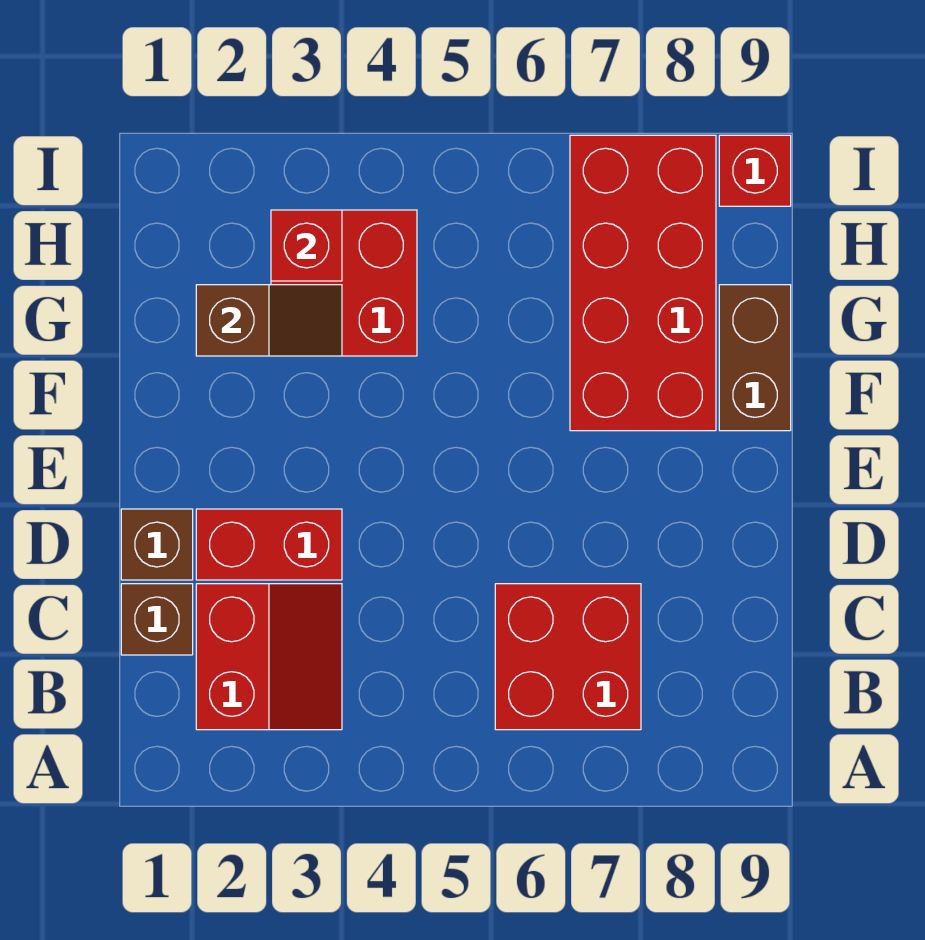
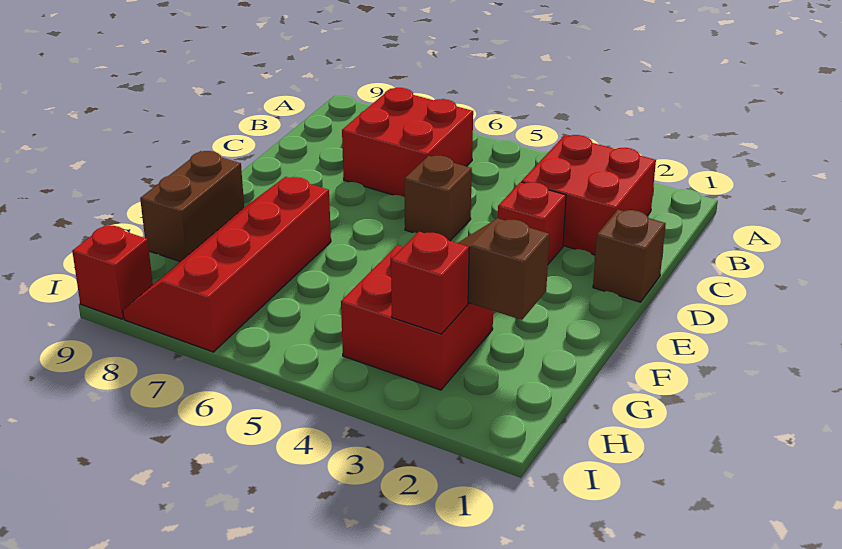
red slope B2:C3 level 1 top 2 -> red brick B2:C3 level 1
brown brick C1 level 1 -> brown brick D5 level 1
red brick D2:D3 level 1 -> red brick D3 level 1
red brick F7:I8 level 1 -> red slope F7:I8 level 1 top 7

